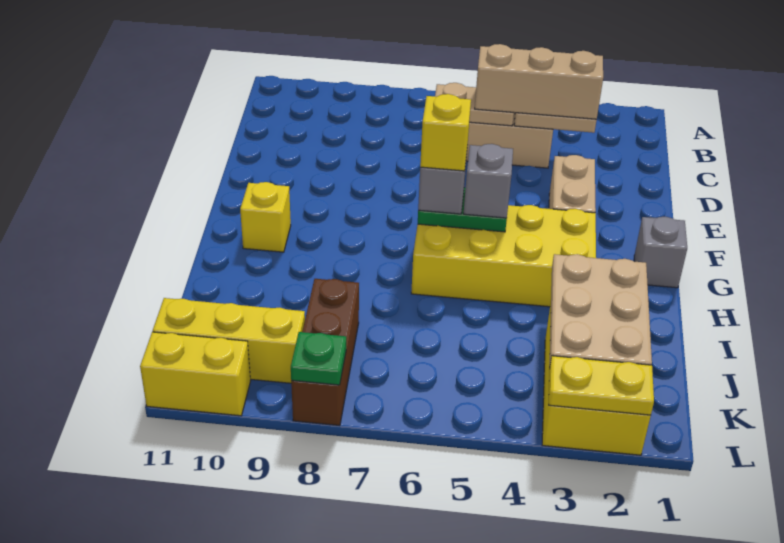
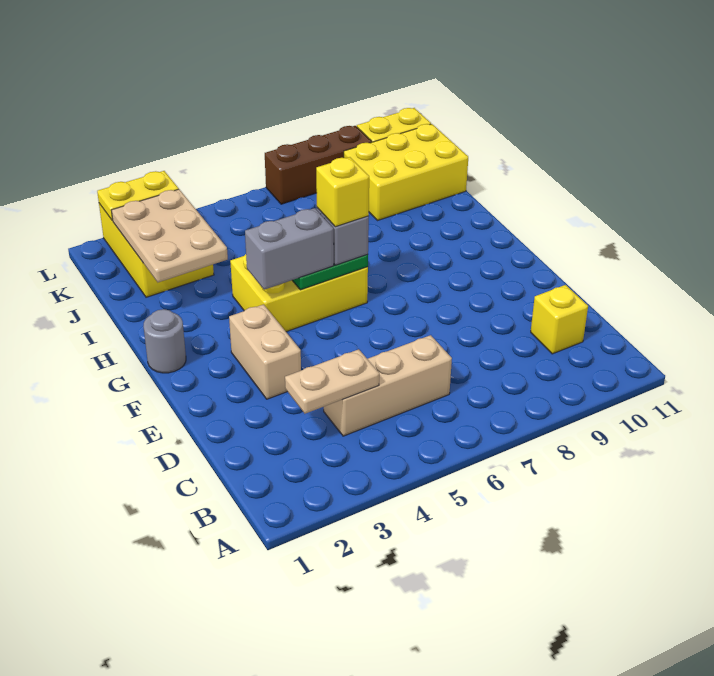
tan brick C3:C5 level 3 -> none
tan plate C5:C6 level 2 -> none
grey brick G1 level 1 -> grey round brick G1 level 1
yellow brick G3:H6 level 1 -> yellow brick G4:H6 level 1
grey brick G5 level 3 -> grey brick G4:G5 level 3
yellow brick G10 level 1 -> yellow brick C10 level 1
brown brick J8:L8 level 1 -> brown brick L7:L9 level 1
yellow brick K9:K11 level 1 -> yellow brick J9:K11 level 1
green plate L8 level 2 -> none

